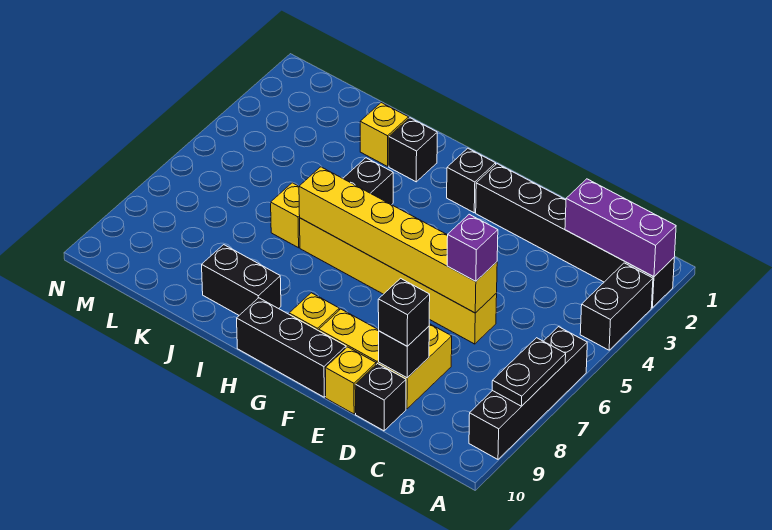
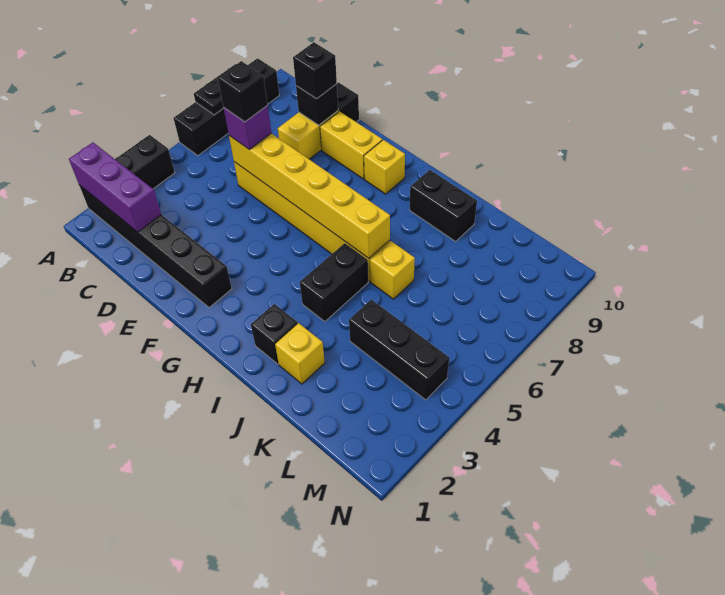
yellow brick E10 level 1 -> none
black brick F10:H10 level 1 -> black brick K4:M4 level 1
black brick G2 level 1 -> black brick D6 level 4

